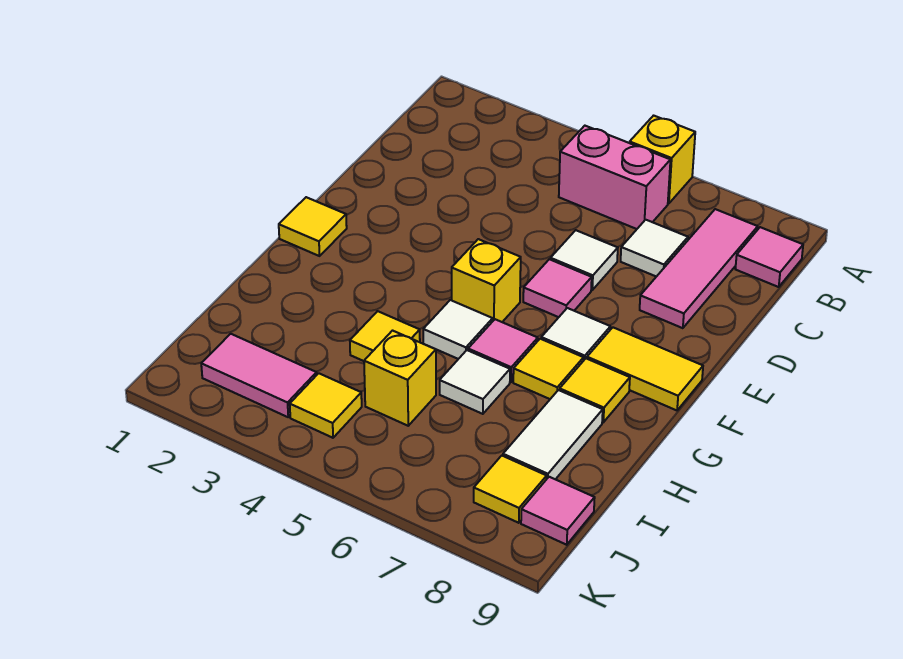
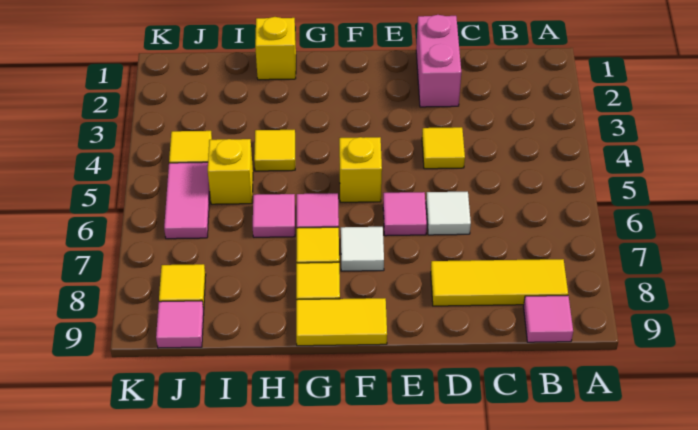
yellow brick A6 level 1 -> yellow brick H1 level 1
pink brick B5:B6 level 1 -> pink brick D1:D2 level 1
pink tile B8:D8 level 1 -> yellow tile B8:D8 level 1
white tile C7 level 1 -> none
yellow tile F1 level 1 -> yellow tile D4 level 1
yellow tile F8:F9 level 1 -> yellow tile F9:G9 level 1
white tile G5 level 1 -> none
white tile H6 level 1 -> pink tile H6 level 1
white tile H8:I8 level 1 -> none
pink tile J2:J3 level 1 -> pink tile J5:J6 level 1

